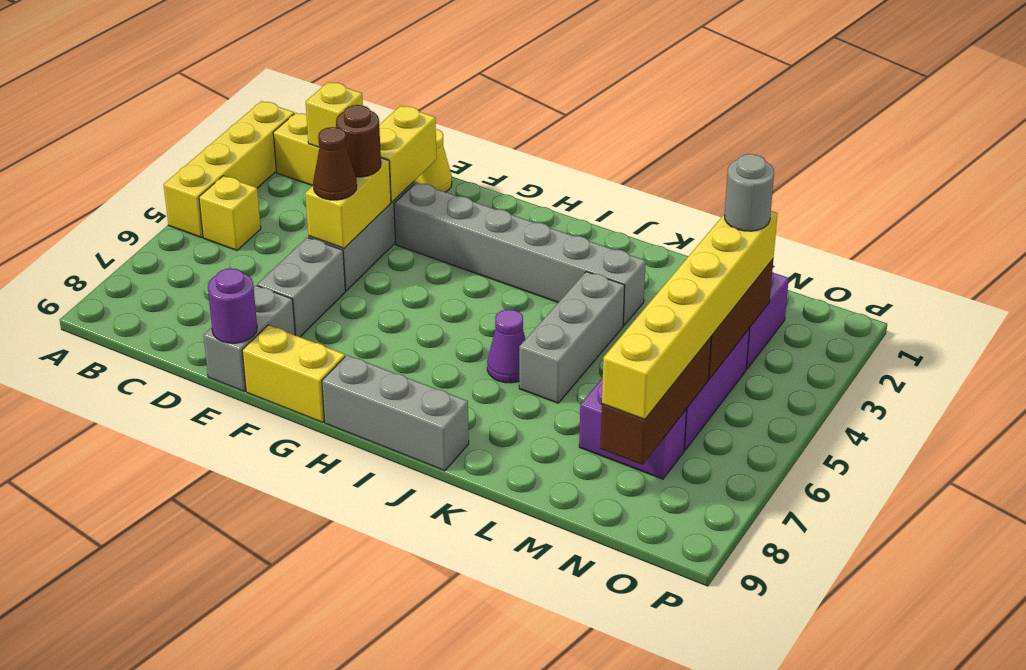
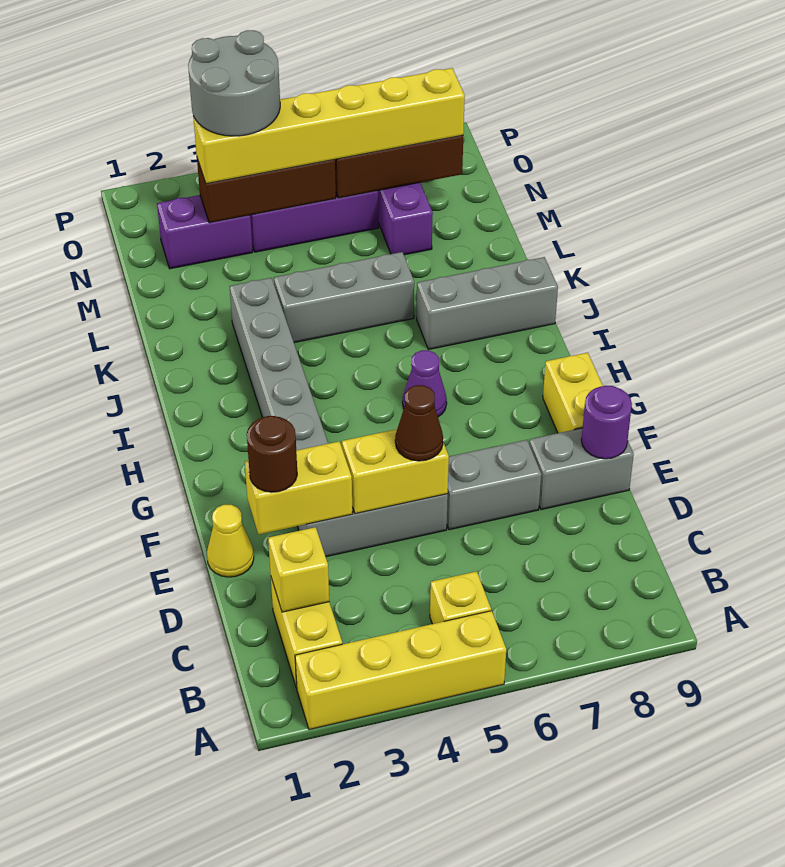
brown round brick E4 level 3 -> brown round brick E2 level 3
grey brick H9:J9 level 1 -> grey brick J7:J9 level 1
purple cone J6 level 1 -> purple cone H6 level 1
grey round brick N3 level 4 -> grey round brick N3:O4 level 4

